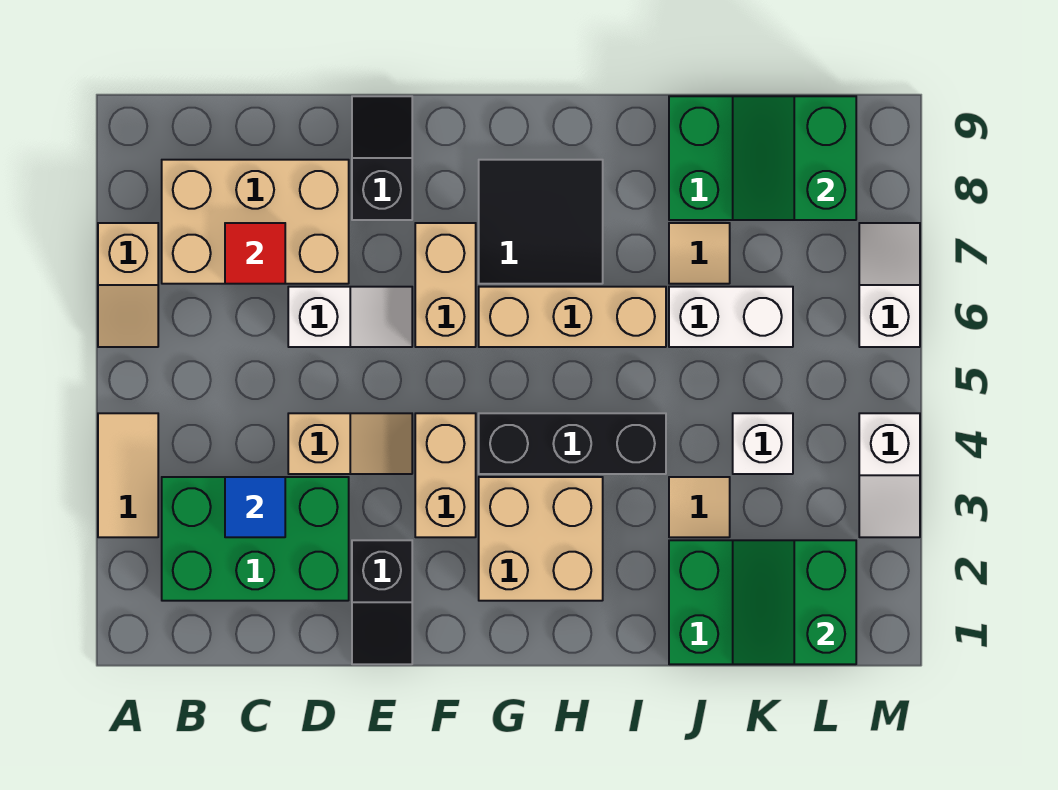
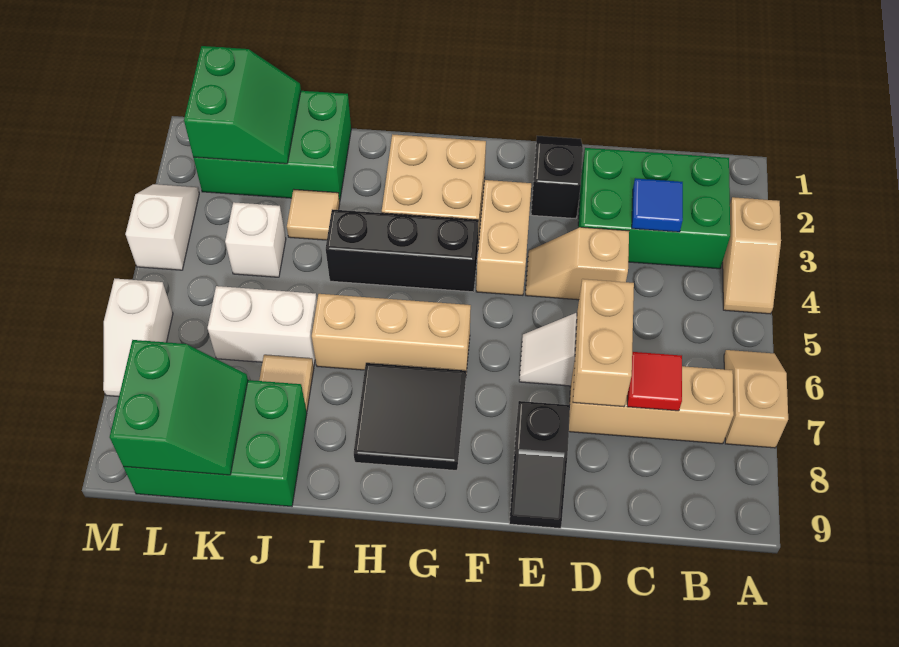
tan tile A3:A4 level 1 -> tan slope A3:A4 level 1 top 3
tan brick B7:D8 level 1 -> tan brick B7:D7 level 1
tan brick F6:F7 level 1 -> tan brick D6:D7 level 2

